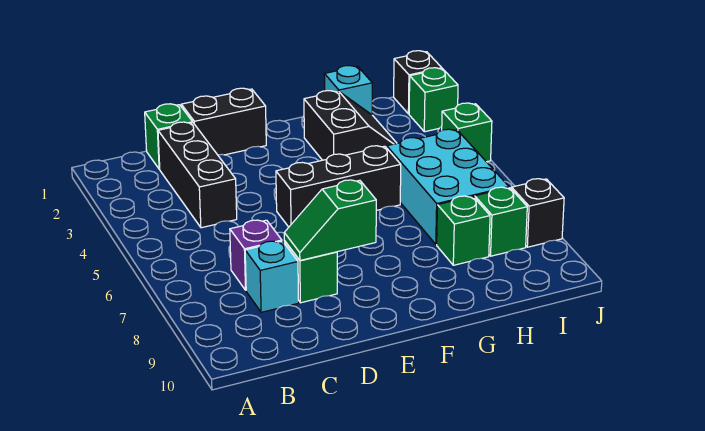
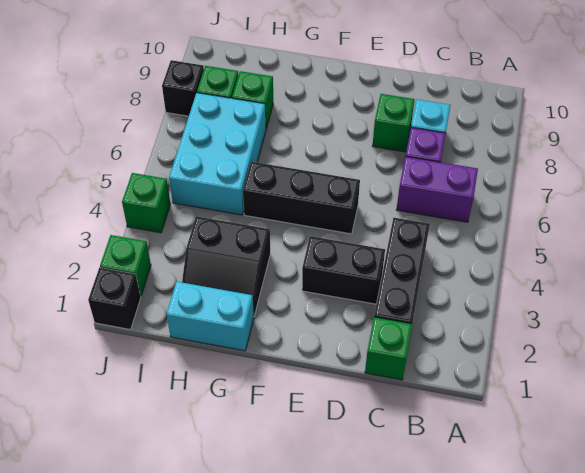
none -> purple brick B6:C6 level 1
black brick D1:E1 level 1 -> black brick D3:E3 level 1
green slope D8:E8 level 2 top E -> none
black slope G2:H3 level 1 top G -> black slope G2:H3 level 1 top 3
cyan brick H1 level 1 -> cyan brick G1:H1 level 1

